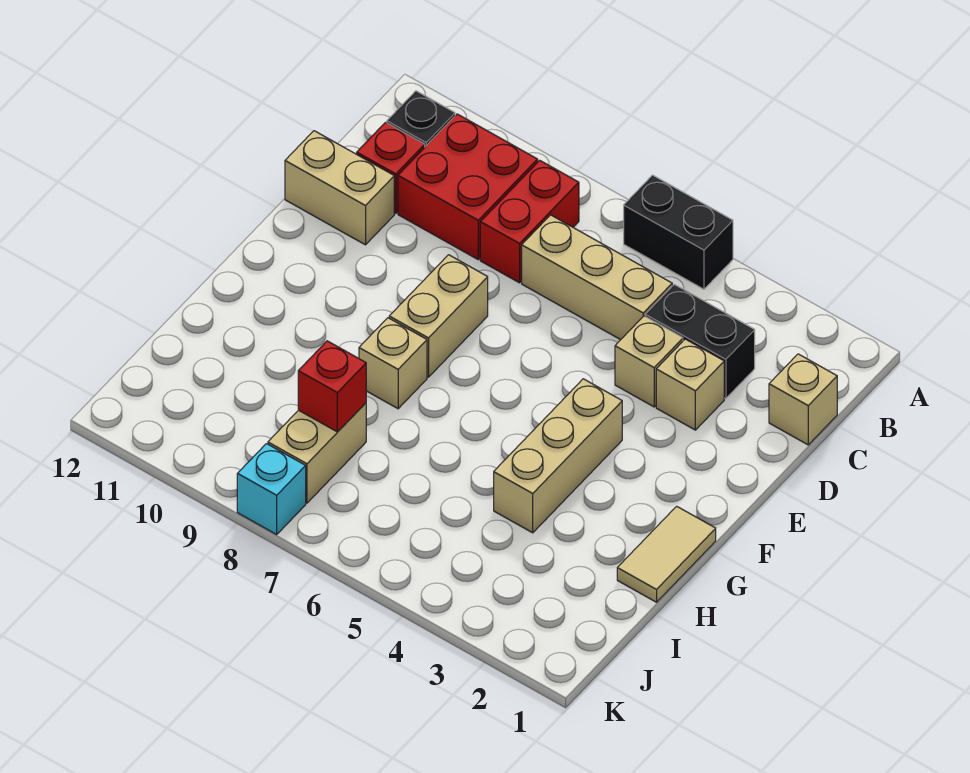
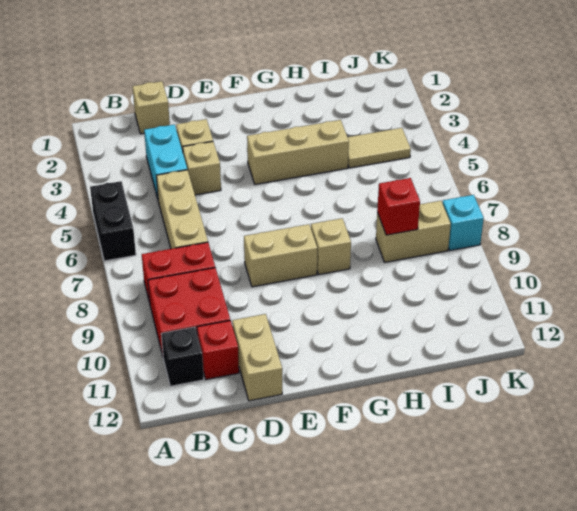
black brick C3:C4 level 1 -> cyan brick C3:C4 level 1
tan tile G1:H1 level 1 -> tan tile I4:J4 level 1

